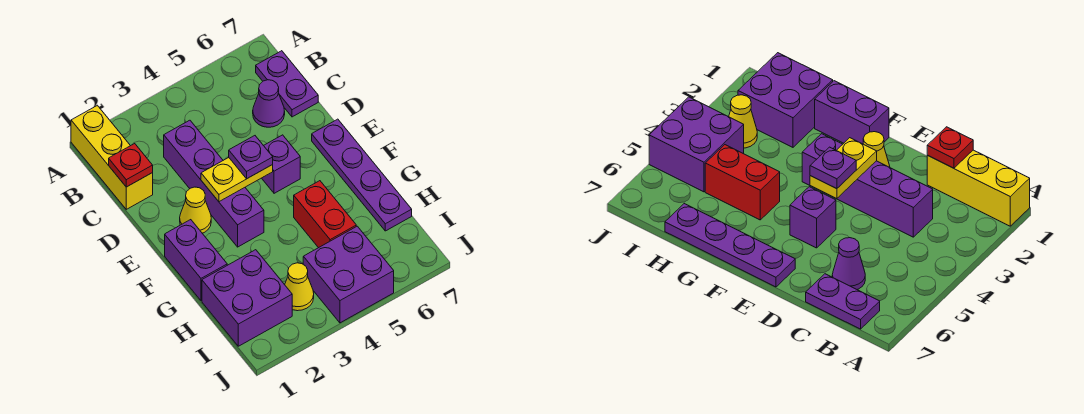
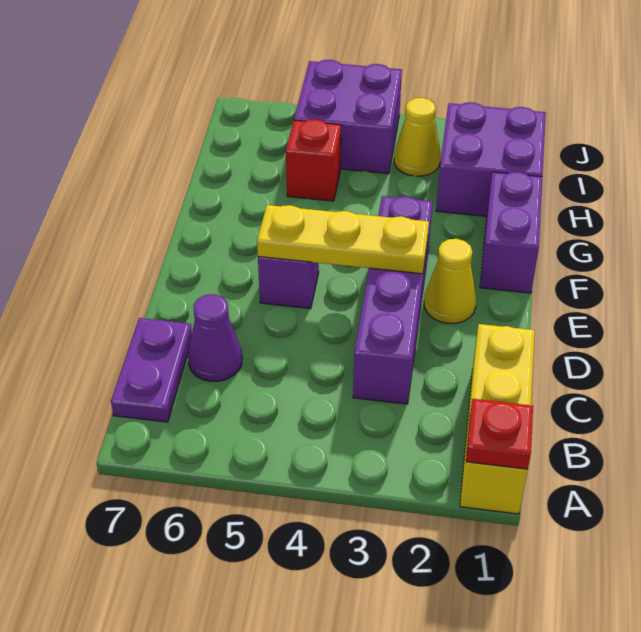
red plate C1 level 2 -> red plate A1 level 2
yellow plate E3:E4 level 2 -> yellow plate E3:E5 level 2
purple plate E4 level 3 -> none
purple plate E7:H7 level 1 -> none
red brick G5:H5 level 1 -> red brick H5 level 1

